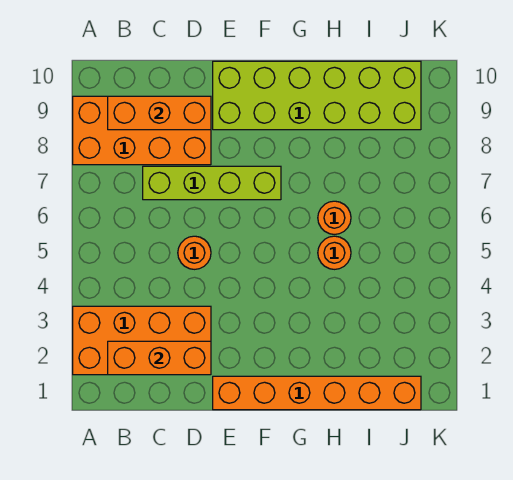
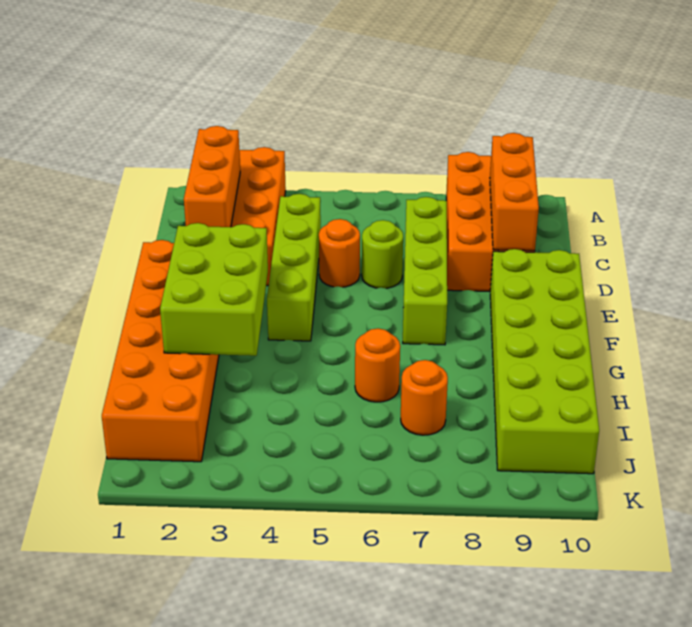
none -> lime brick C4:F4 level 1
none -> lime round brick D6 level 1
orange brick E1:J1 level 1 -> orange brick E1:J2 level 1
none -> lime brick F2:H3 level 2
orange round brick H5 level 1 -> orange round brick I7 level 1

